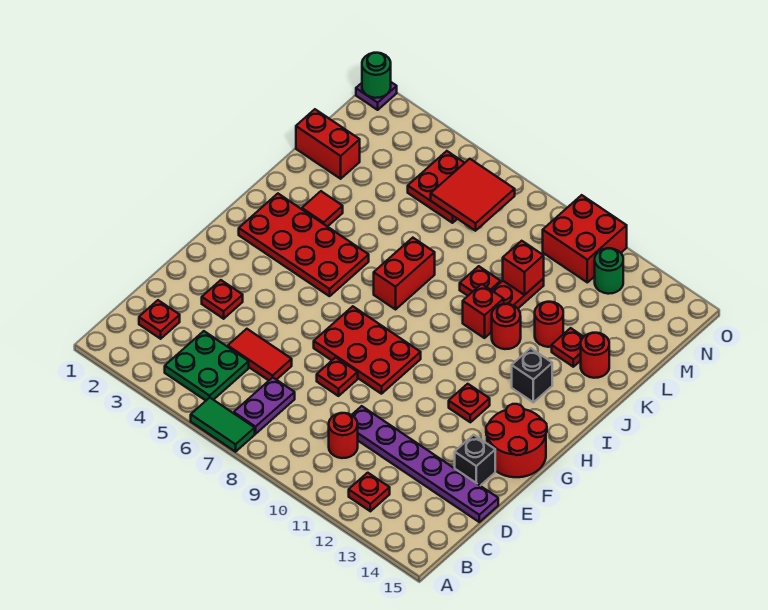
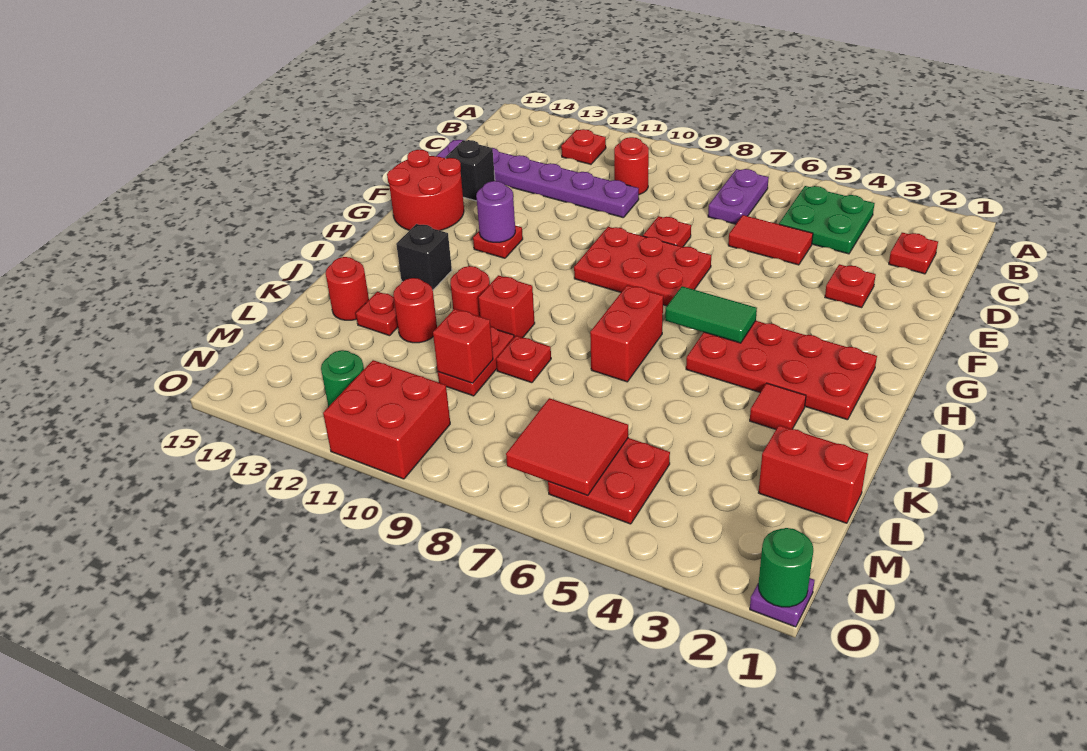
green tile A6:A7 level 1 -> green tile H5:H6 level 2
none -> purple round brick G12 level 2

